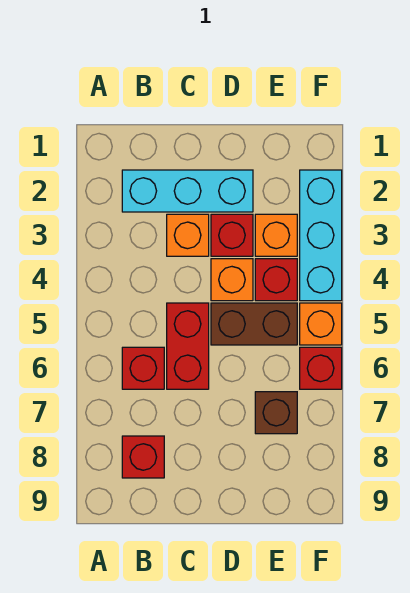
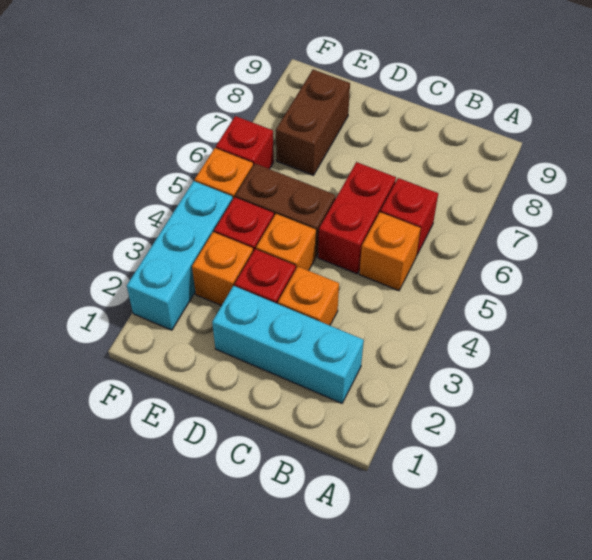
none -> orange brick B5 level 1
red brick B8 level 1 -> none
brown brick E7 level 1 -> brown brick E7:E8 level 1

